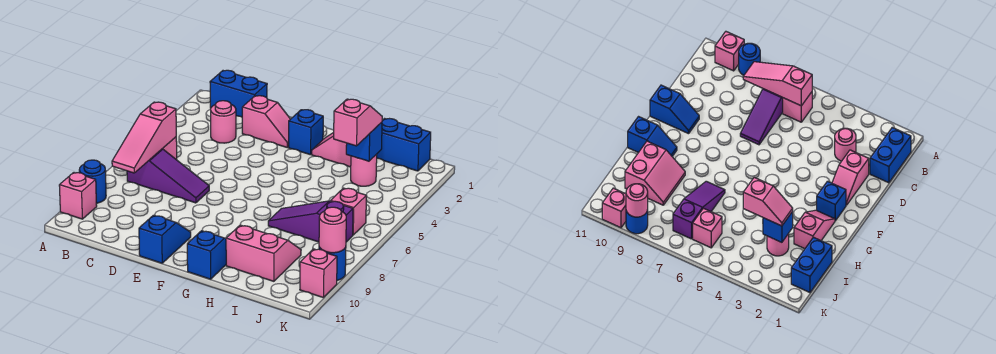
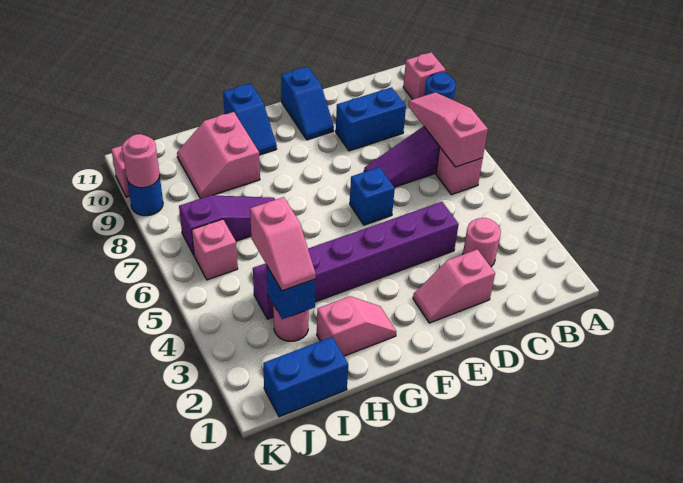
blue brick B1:C1 level 1 -> blue brick C9:D9 level 1
none -> purple brick D4:I4 level 1
blue brick F2 level 1 -> blue brick E6 level 1
pink slope H9:I10 level 1 top 10 -> pink slope H9:I10 level 1 top H

